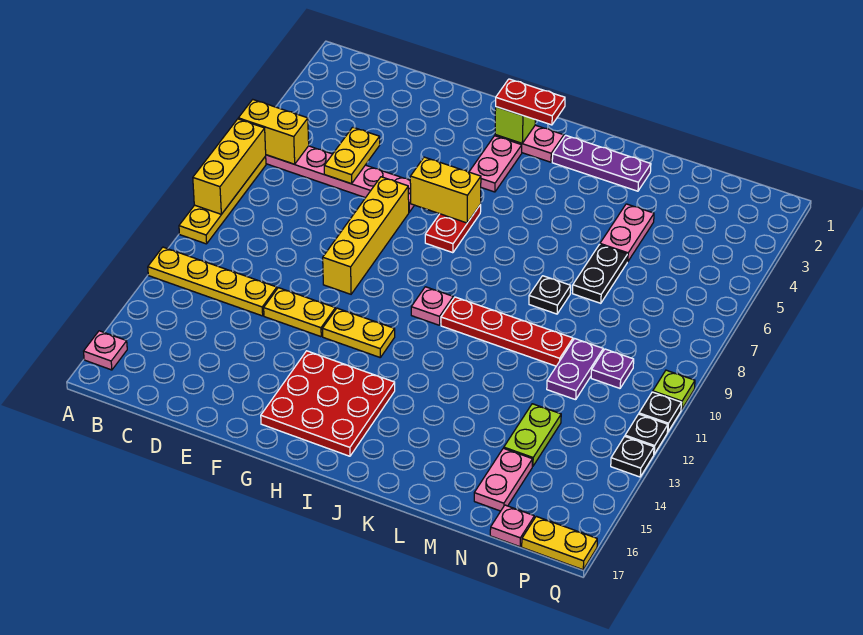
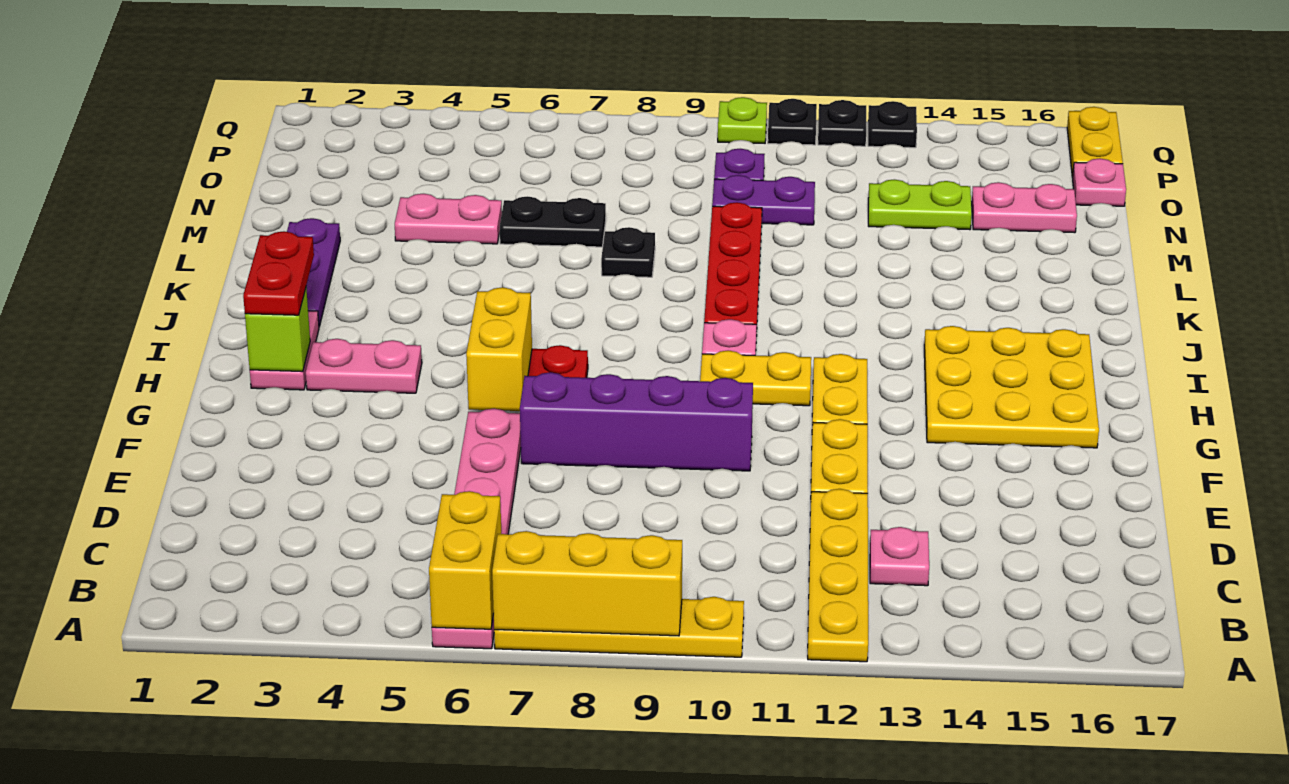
pink plate A16 level 1 -> pink plate C13 level 1
yellow plate D5:D6 level 2 -> yellow plate H10:H11 level 1
yellow brick F7:F10 level 1 -> purple brick F7:F10 level 1
red plate G14:I16 level 1 -> yellow plate G14:I16 level 1

